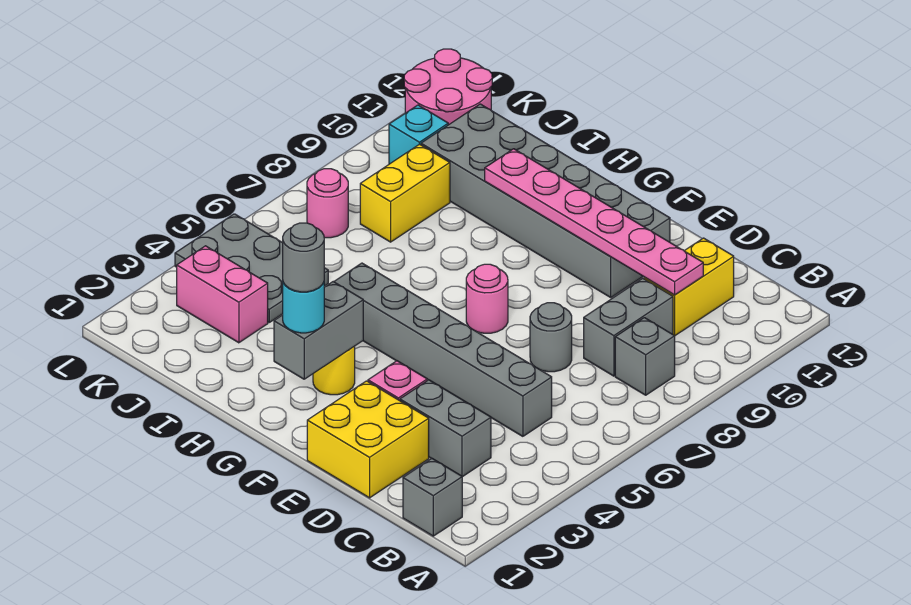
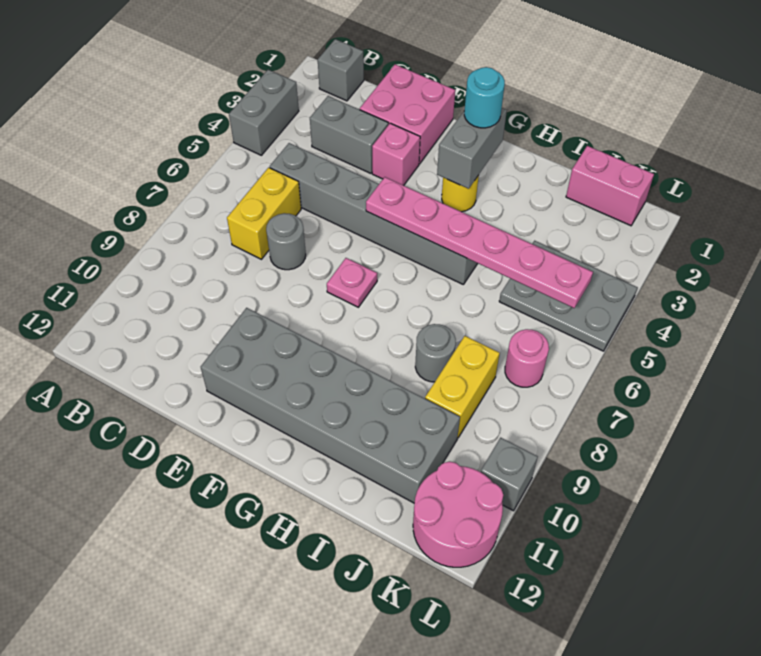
grey brick B8 level 1 -> grey brick L10 level 1
grey brick C8:C9 level 1 -> grey brick A3:A4 level 1
yellow brick C10:C11 level 1 -> yellow brick C6:C7 level 1
pink plate C10:H10 level 2 -> pink plate F5:K5 level 2
yellow brick D1:E2 level 1 -> pink brick D1:E2 level 1
pink round brick F7 level 1 -> pink plate F7 level 1
grey round brick G2 level 4 -> grey round brick I8 level 1
pink brick J3:K3 level 1 -> pink brick J1:K1 level 1
cyan brick K10 level 1 -> none

